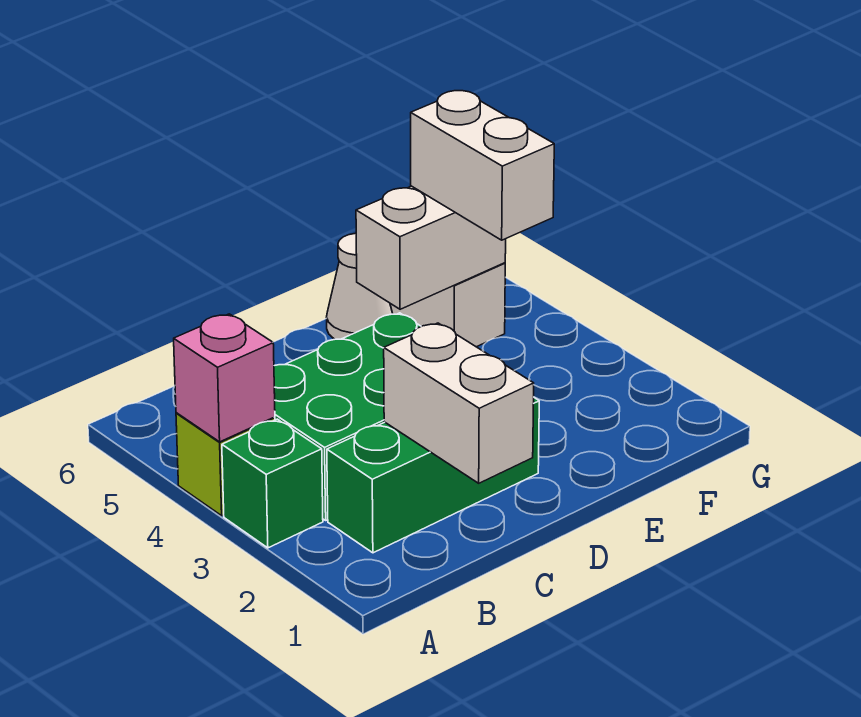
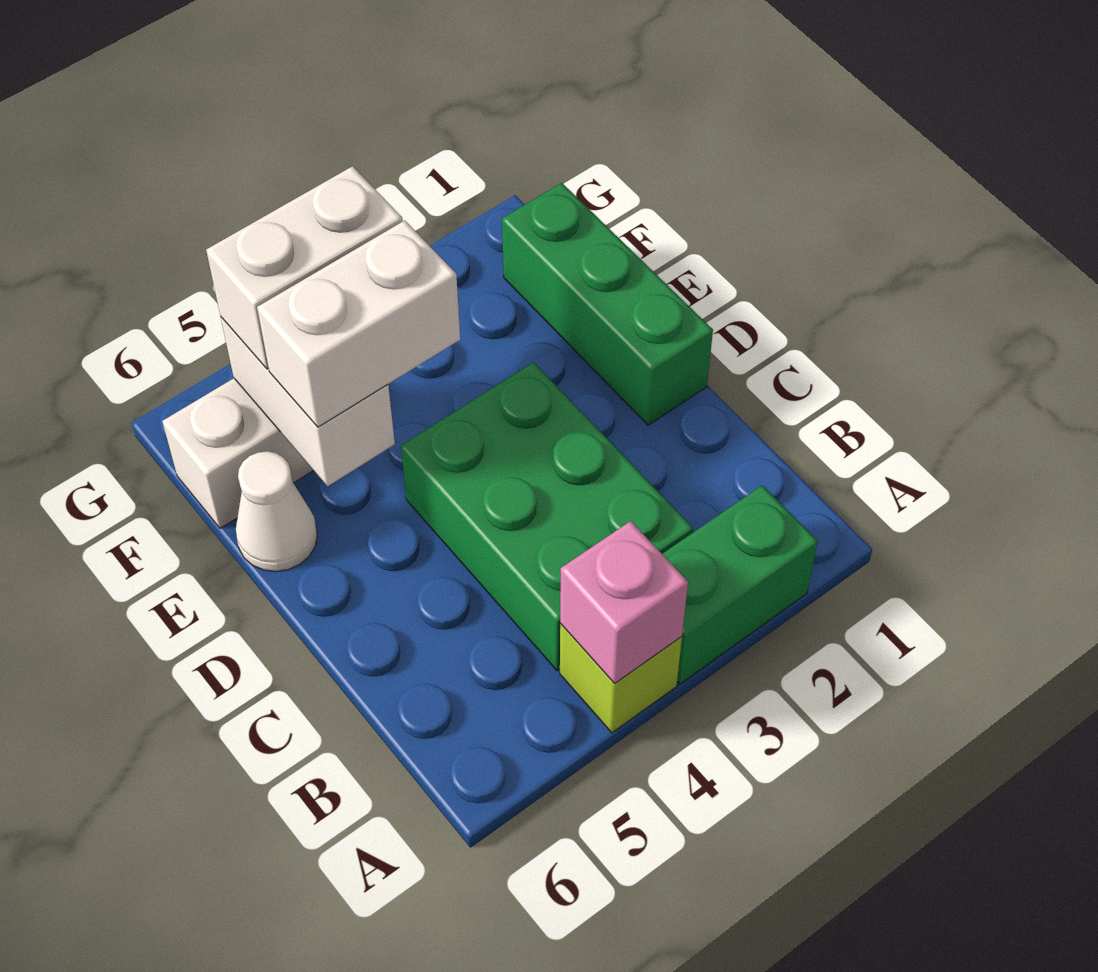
green brick A3 level 1 -> green brick A2:A3 level 1
green brick B2:D2 level 1 -> green brick D1:F1 level 1
white brick C1:C2 level 2 -> white brick E4:E5 level 3

